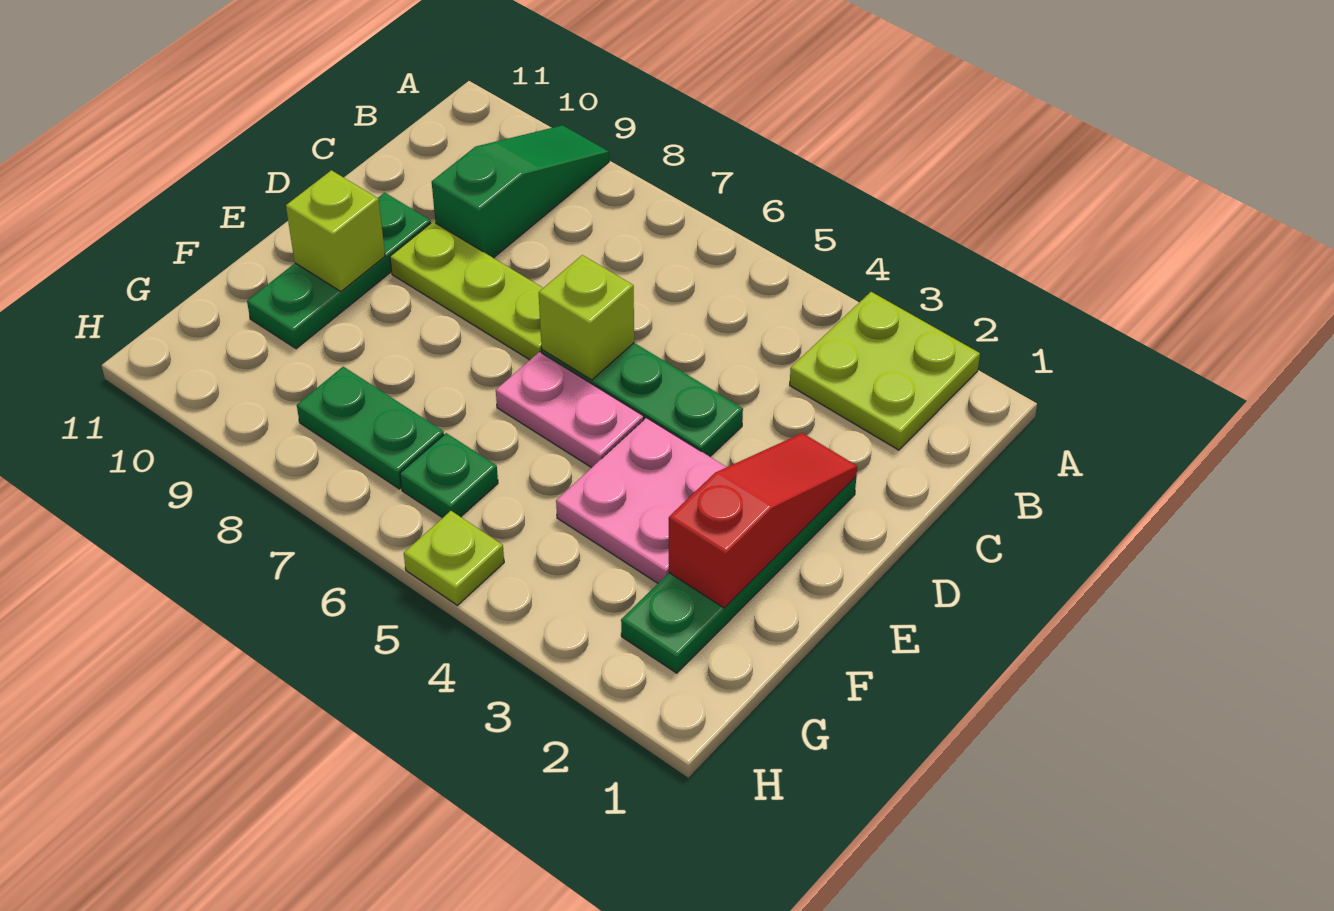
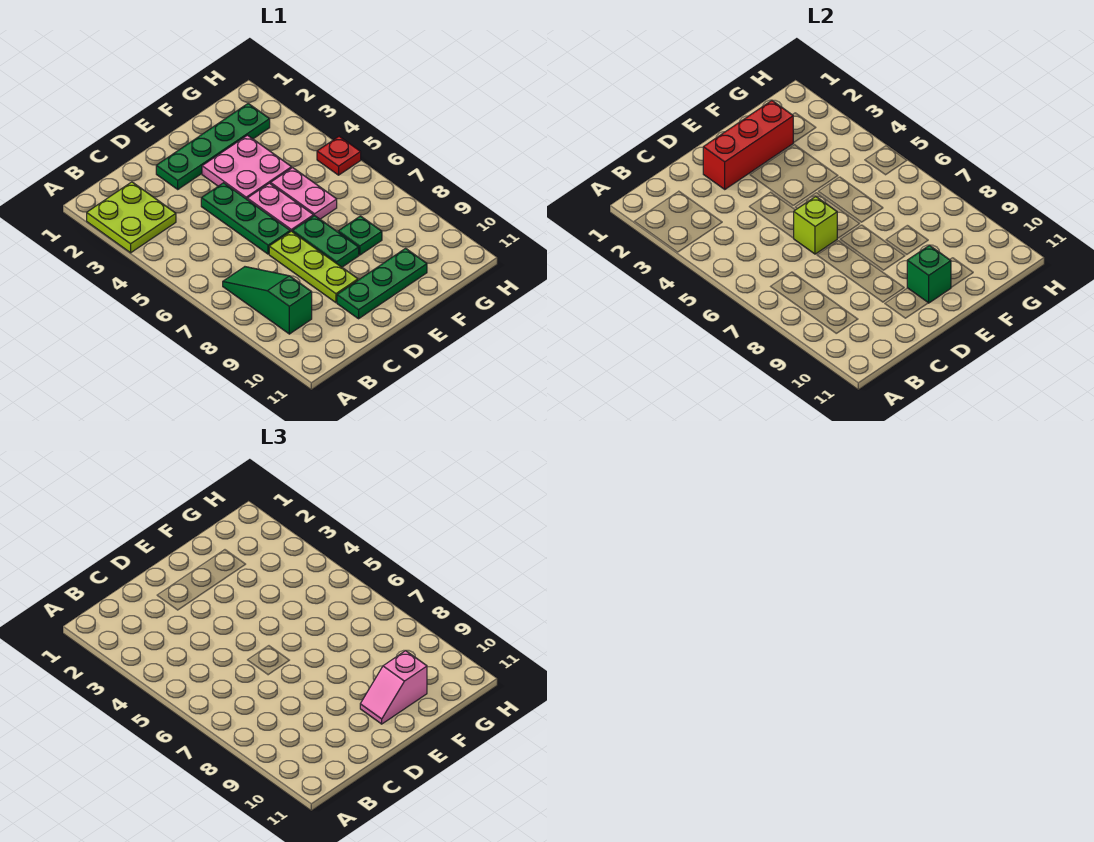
green slope A9:C9 level 1 top C -> green slope B7:B9 level 1 top 9
red slope D2:F2 level 2 top F -> red brick D2:F2 level 2
lime brick E10 level 2 -> green brick E10 level 2
none -> pink slope E10:F10 level 3 top F
none -> pink plate F5:F6 level 1
green plate G6 level 1 -> green plate F8 level 1
green plate G7:G8 level 1 -> green plate E7:E8 level 1
lime plate H5 level 1 -> red plate H5 level 1

